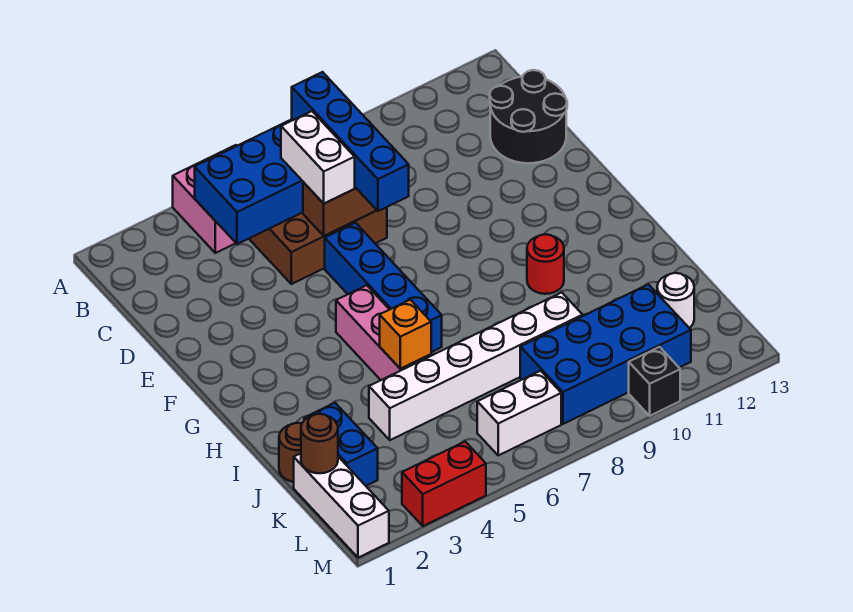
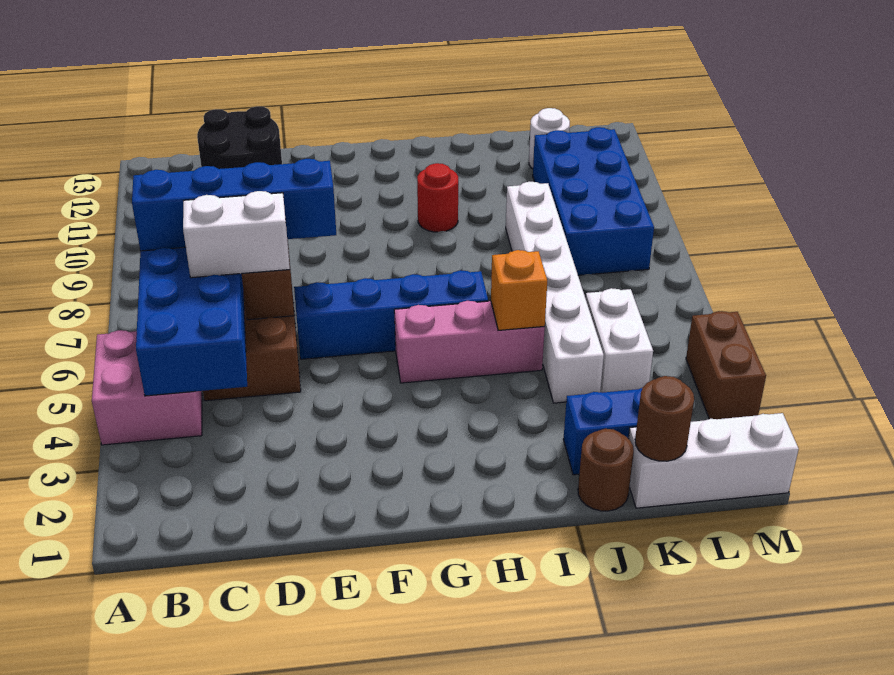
white brick L6:L7 level 1 -> white brick K4:K5 level 1
red brick M3:M4 level 1 -> brown brick M3:M4 level 1
black brick M10 level 1 -> none

